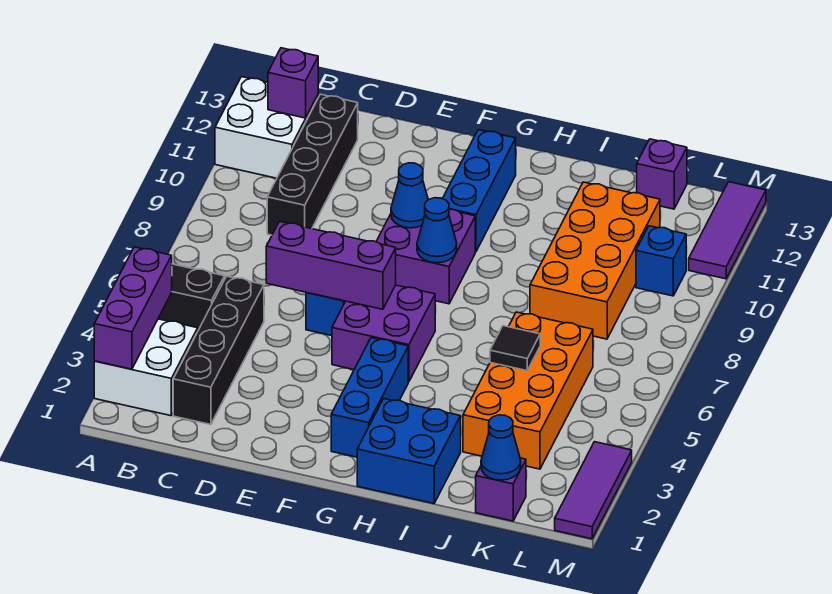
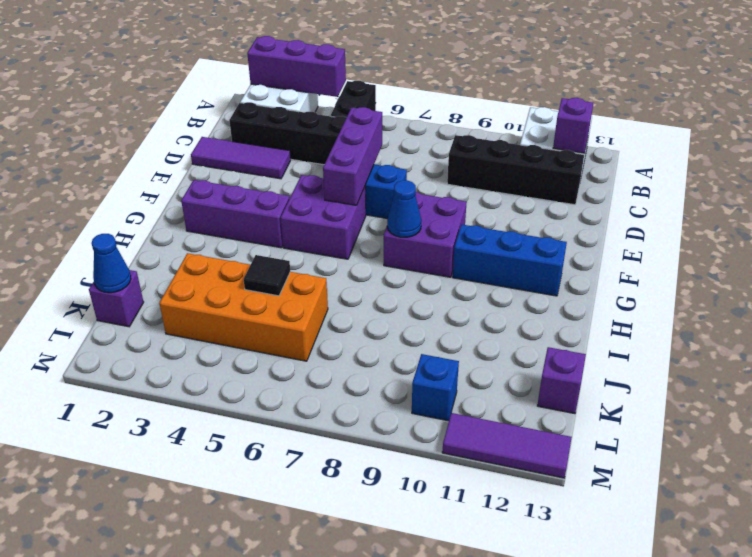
blue cone F9 level 2 -> none
blue brick G2:G4 level 1 -> purple brick G2:G4 level 1
blue brick H1:I2 level 1 -> none
orange brick J8:K11 level 1 -> none
purple tile M1:M3 level 1 -> purple tile D1:D3 level 1

